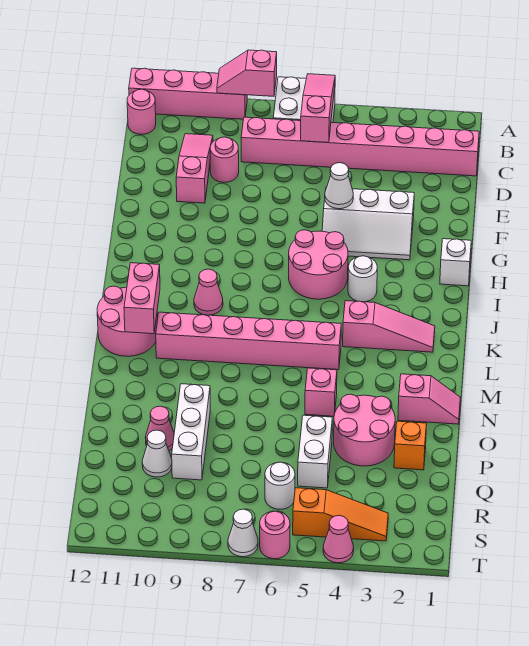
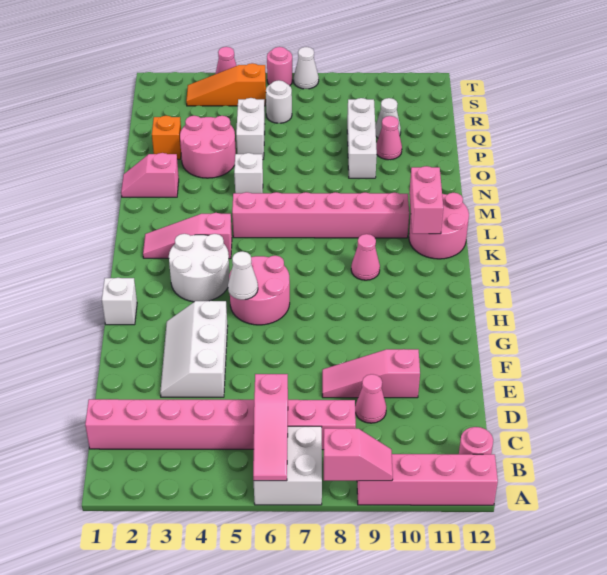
pink slope C10:E10 level 1 top E -> pink slope E8:E10 level 1 top 10
pink round brick D9 level 1 -> pink cone D9 level 1
white slope F3:G5 level 1 top F -> white slope E3:G4 level 1 top 4
white cone F5 level 2 -> white cone H5 level 2
white round brick I4 level 1 -> white round brick I3:J4 level 1
pink brick N5 level 1 -> white brick N5 level 1

